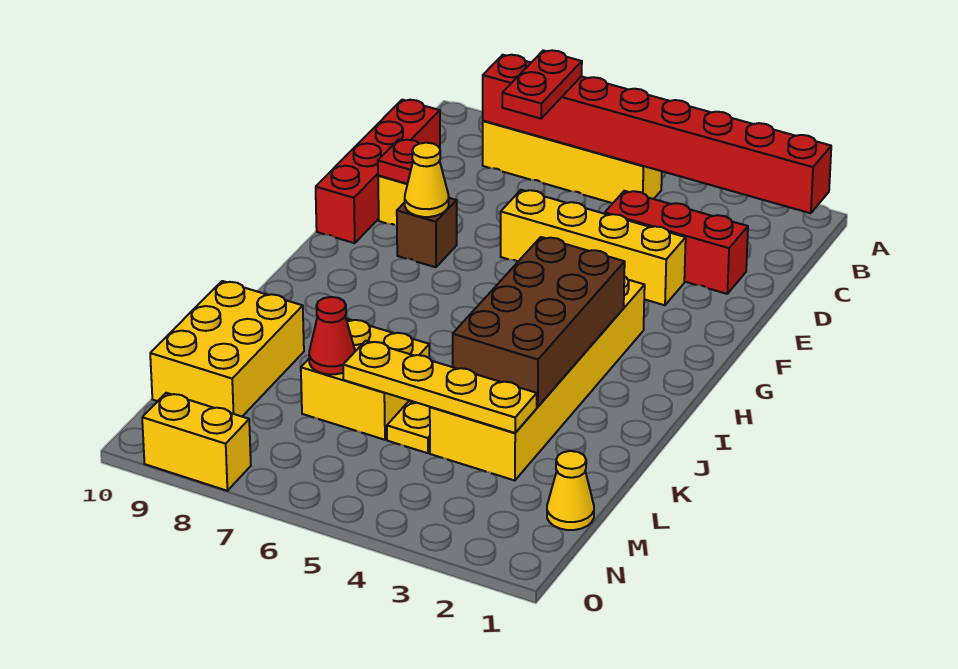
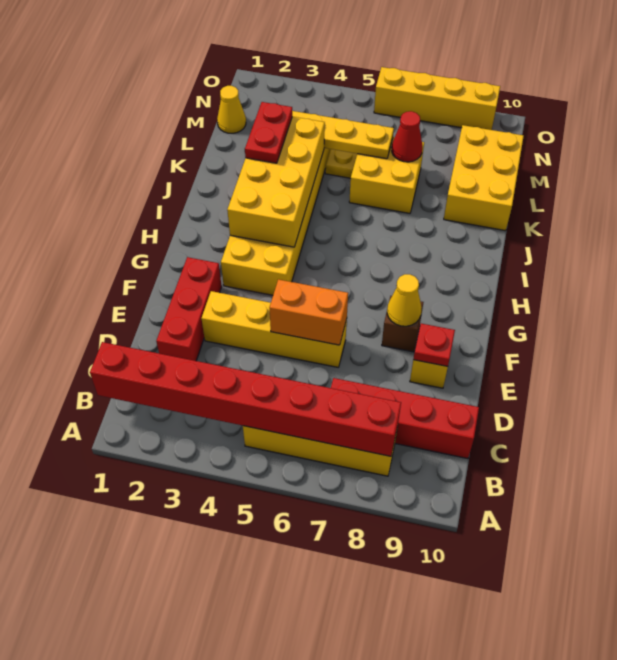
red plate B7:C7 level 3 -> red plate J3:K3 level 3
red brick C10:F10 level 1 -> red brick C7:C10 level 1
red brick D2:D4 level 1 -> red brick D2:F2 level 1
none -> orange brick E5:E6 level 2
brown brick H3:K4 level 2 -> yellow brick H3:K4 level 2
yellow brick O8:O9 level 1 -> yellow brick O6:O9 level 1

